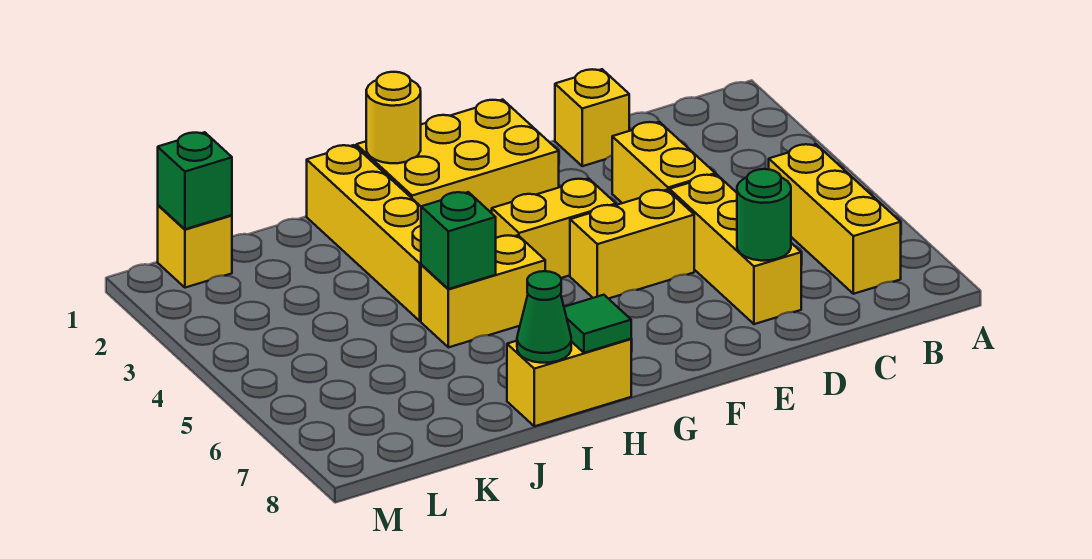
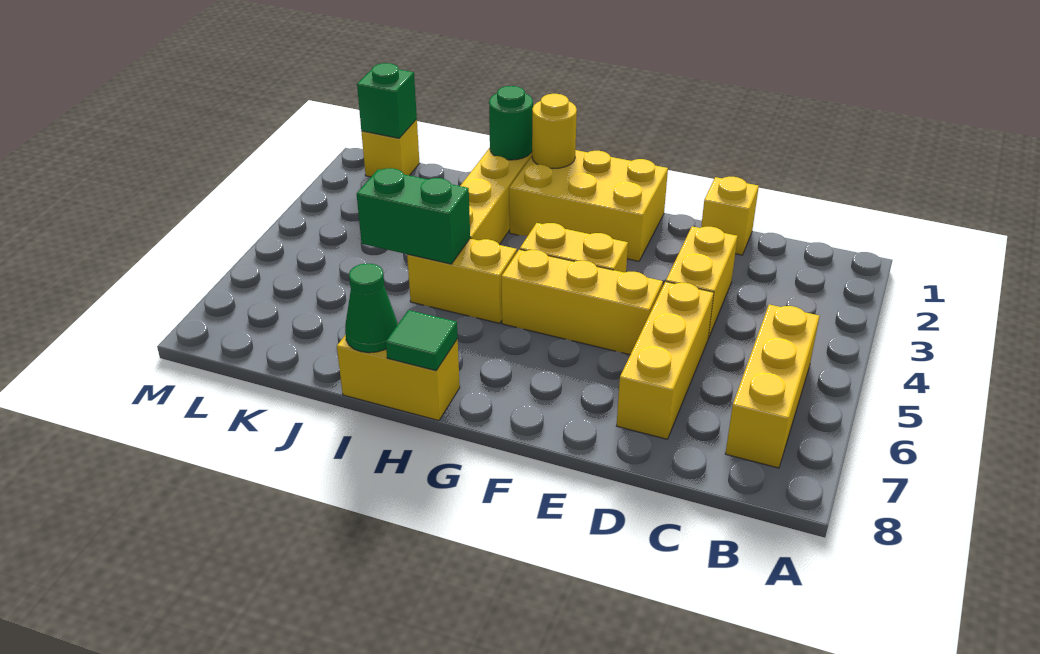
green round brick D7 level 2 -> green round brick I1 level 2
yellow brick E5:F5 level 1 -> yellow brick E5:G5 level 1
green brick I5 level 2 -> green brick I5:J5 level 2

